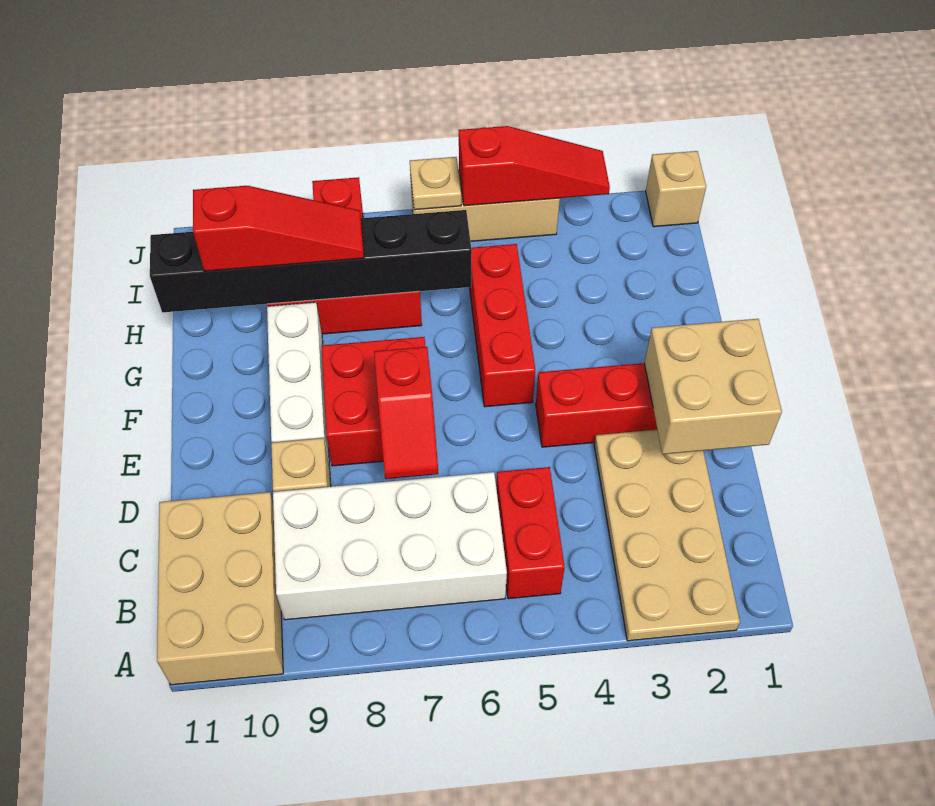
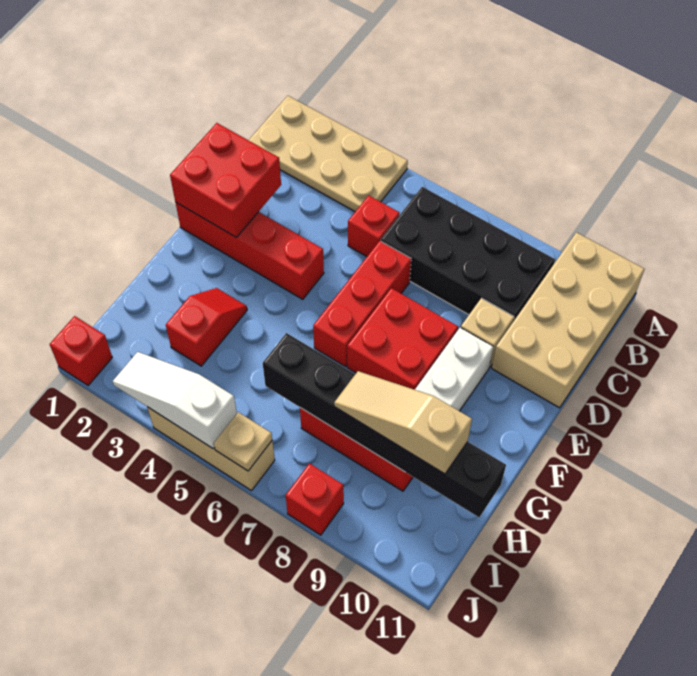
tan plate A2:D3 level 1 -> tan plate A1:B4 level 1
tan brick A10:C11 level 1 -> tan brick A10:D11 level 1
red brick B5:C5 level 1 -> red brick C5 level 1
white brick B6:C9 level 1 -> black brick B6:C9 level 1
tan brick D1:E2 level 2 -> red brick D1:E2 level 2
red slope D7:E7 level 2 top E -> red slope G3:H3 level 1 top H
red brick F5:H5 level 1 -> red brick D6:F6 level 1
red slope H8:H10 level 3 top 10 -> tan slope H8:H10 level 3 top 10
tan brick J1 level 1 -> red brick J1 level 1
red slope J3:J5 level 2 top 5 -> white slope J3:J5 level 2 top 5

